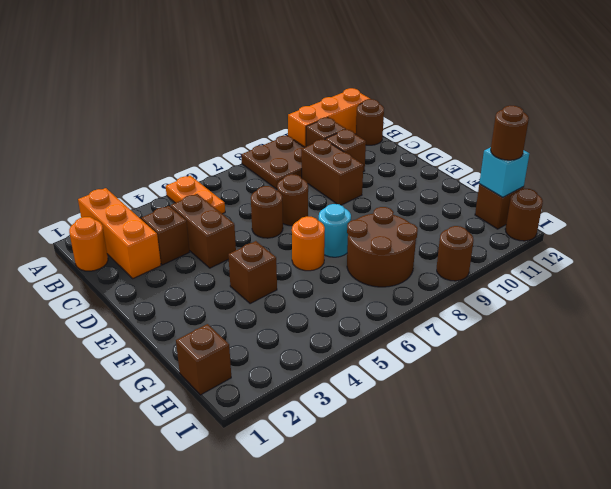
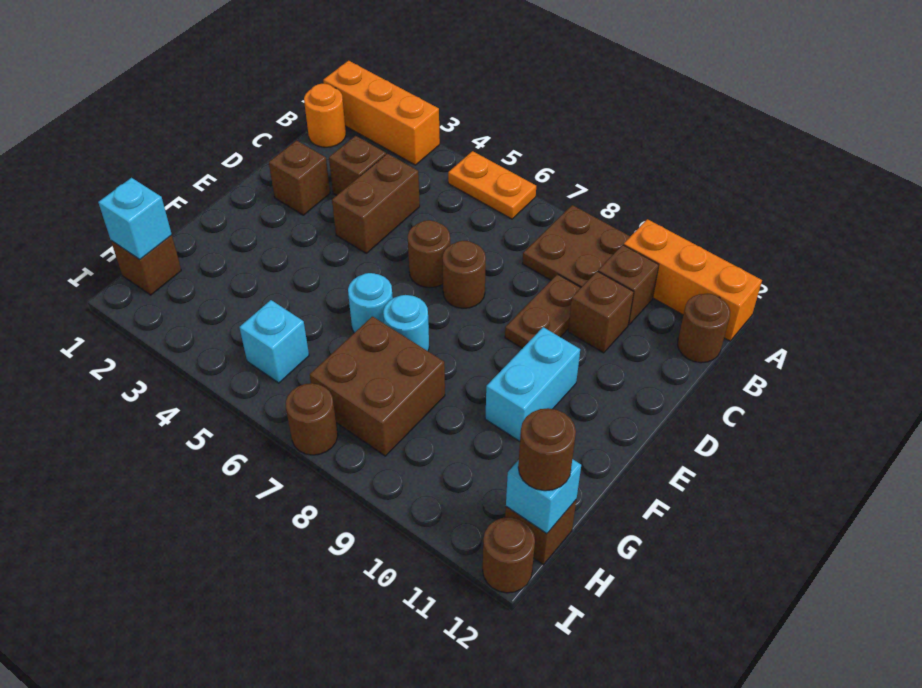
orange brick A2:C2 level 1 -> orange brick A1:A3 level 1
orange plate A5:B5 level 1 -> orange plate A5:A6 level 1
brown brick C9:D9 level 1 -> brown plate C9:D9 level 1
none -> cyan brick E10:F10 level 1
brown brick F4 level 1 -> brown brick D2 level 1
orange round brick F6 level 1 -> cyan round brick F6 level 1
brown round brick G7:H8 level 1 -> brown brick G7:H8 level 1
none -> cyan brick H1 level 2
none -> cyan brick H5 level 1
brown round brick I9 level 1 -> brown round brick I7 level 1

